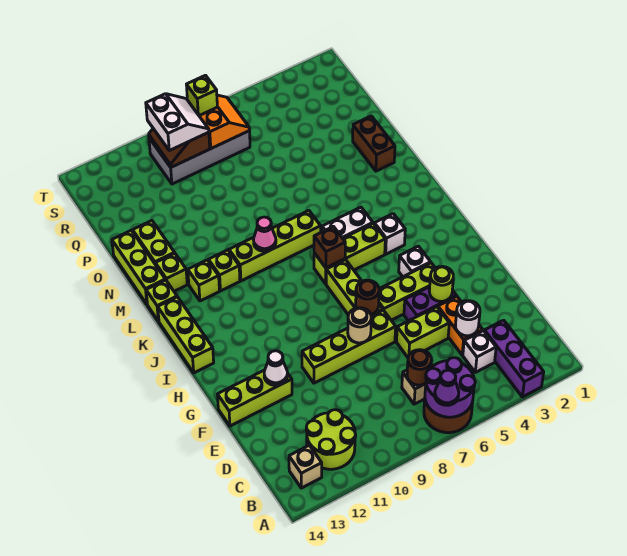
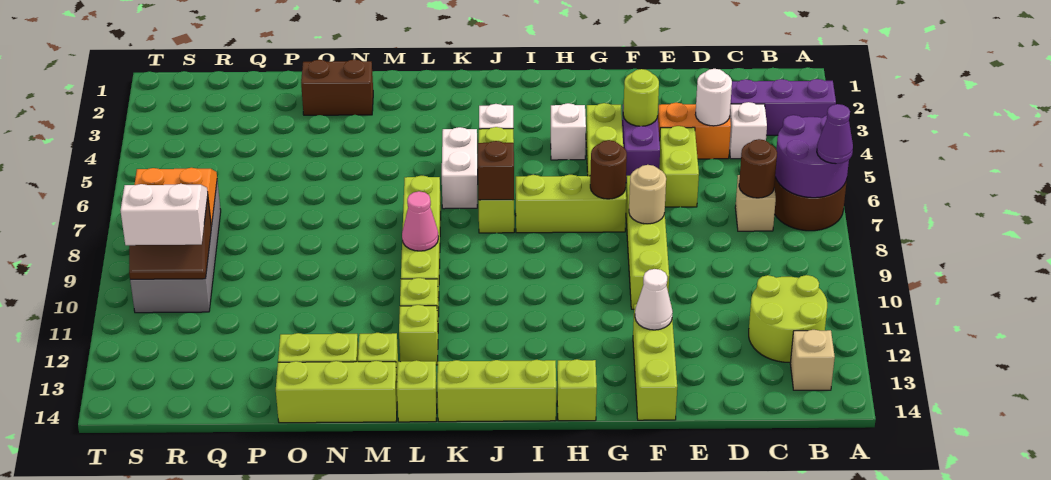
lime brick S8 level 3 -> lime brick H14 level 1

